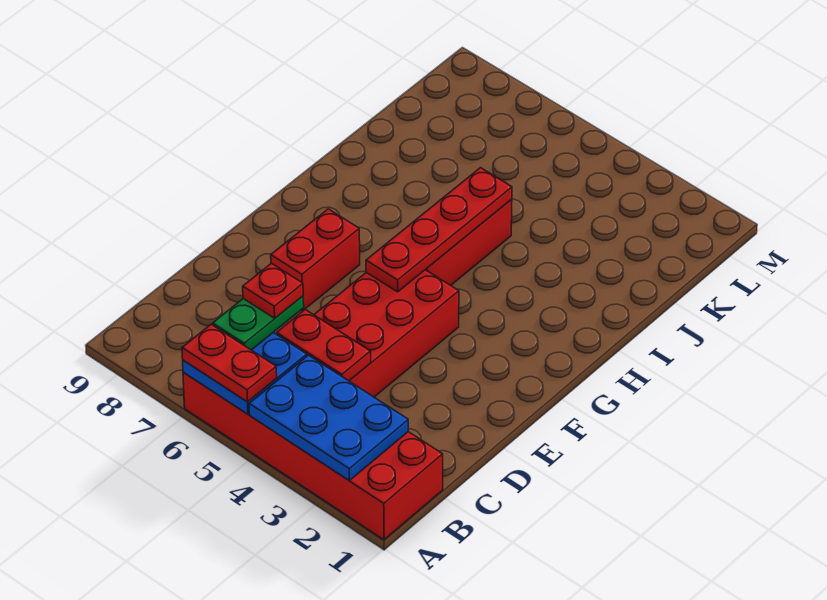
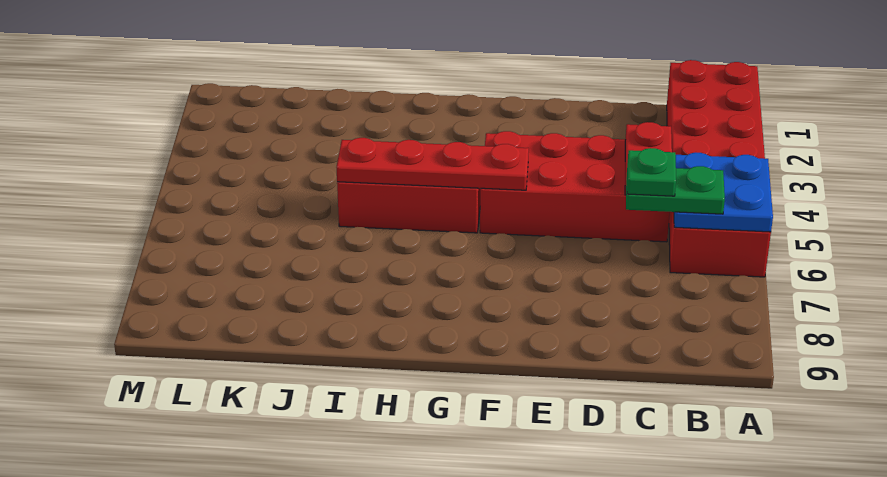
blue plate A2:B4 level 2 -> none
red plate A5:A6 level 3 -> none
red plate C6 level 4 -> green plate C6 level 4
red brick E7:F7 level 1 -> none

